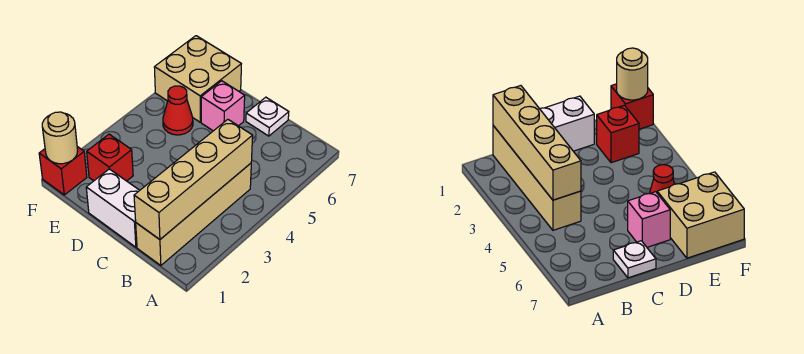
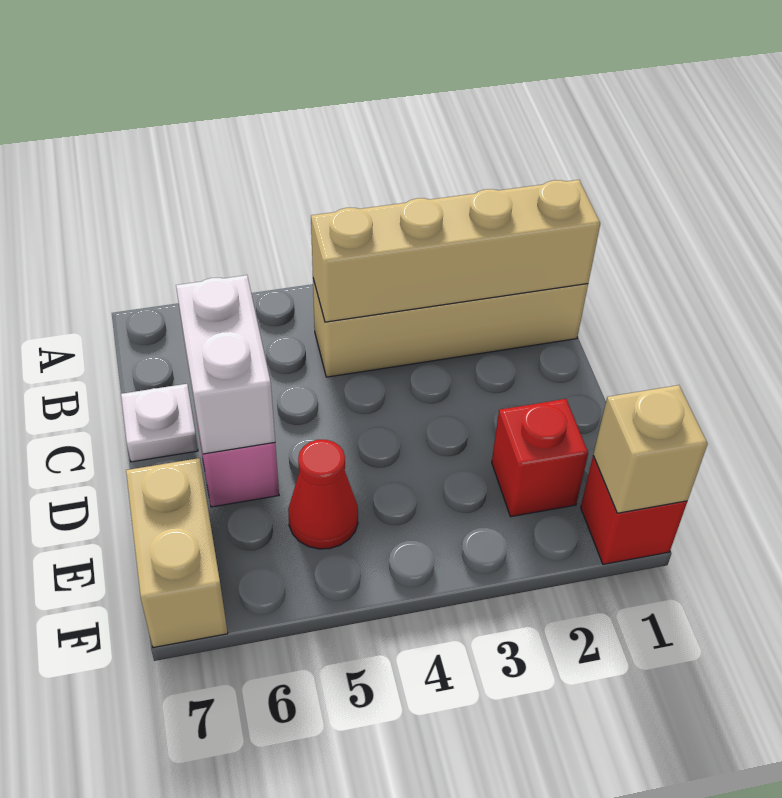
white brick C1:D1 level 1 -> white brick C6:D6 level 2
tan brick E6:F7 level 1 -> tan brick E7:F7 level 1
tan round brick F1 level 2 -> tan brick F1 level 2

